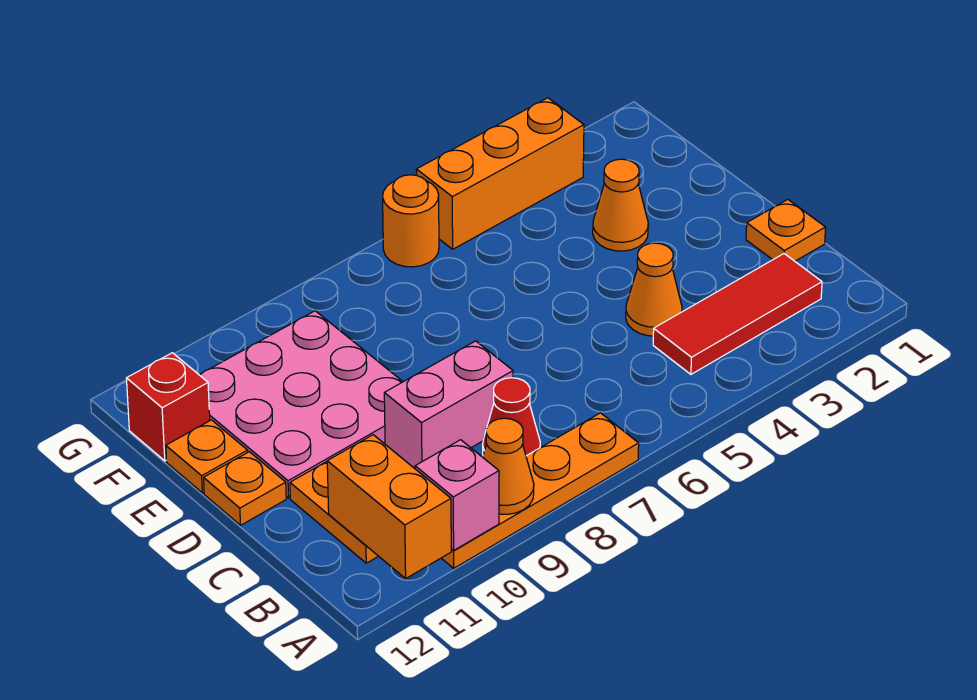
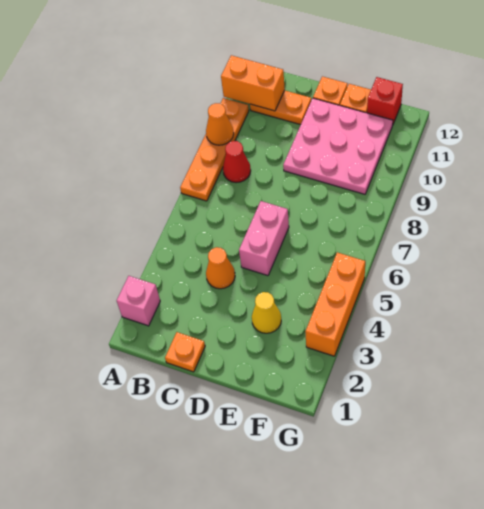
pink brick A10 level 2 -> pink brick A2 level 1
red tile B2:B4 level 1 -> none
pink brick C8:C9 level 1 -> pink brick D5:D6 level 1
orange cone E3 level 1 -> yellow cone E3 level 1
orange round brick G6 level 1 -> none

